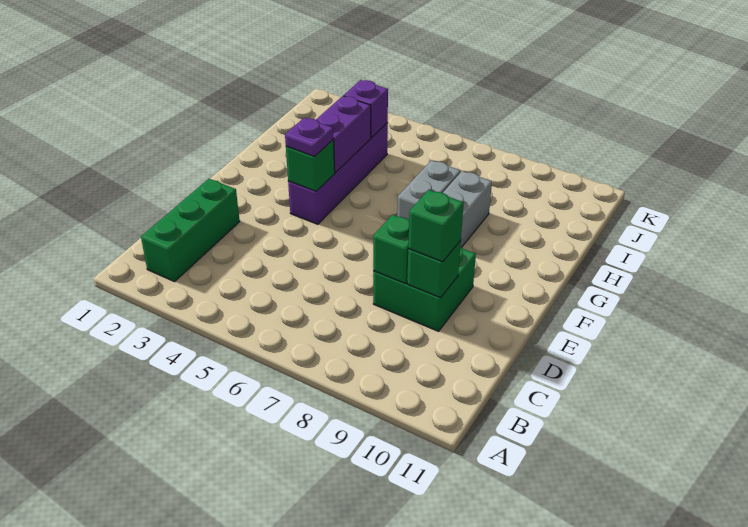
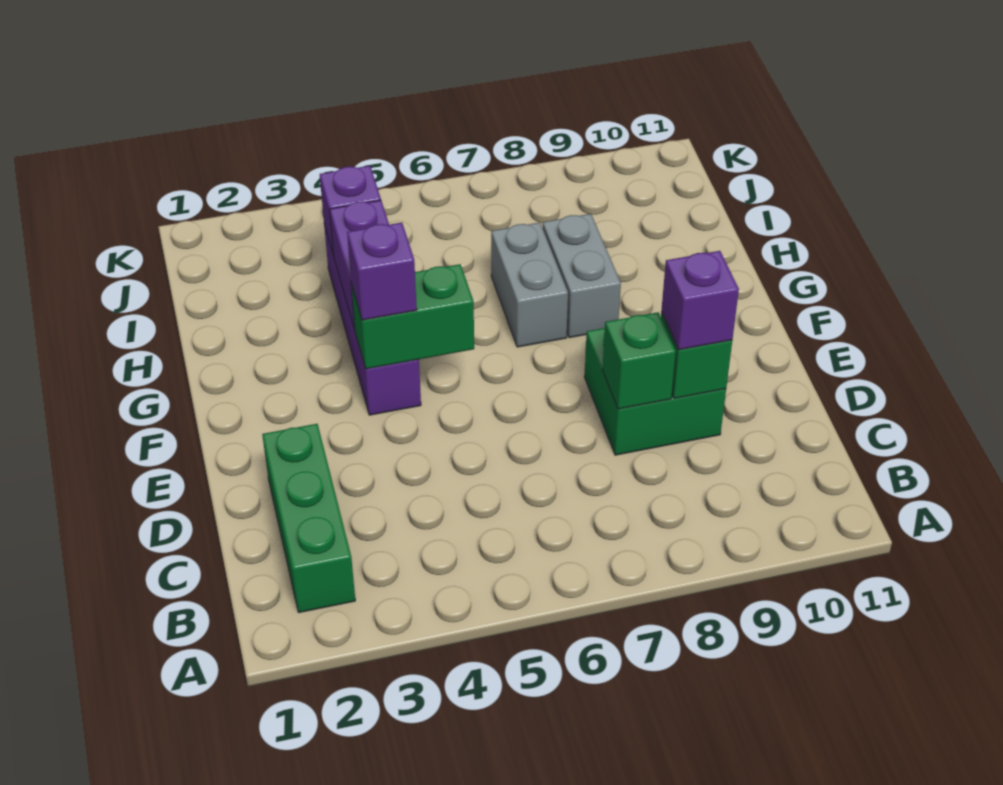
green brick D9 level 3 -> purple brick D9 level 3
green brick F4 level 2 -> green brick F4:F5 level 2
purple plate F4 level 3 -> purple brick F4 level 3

